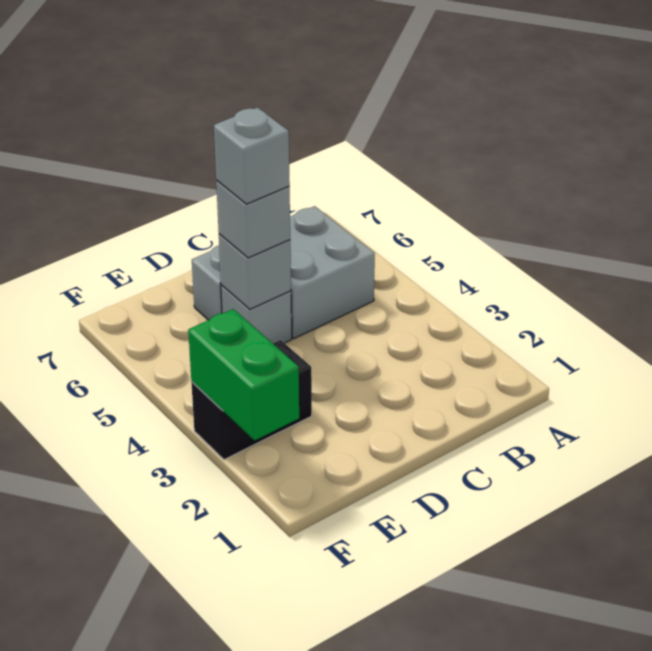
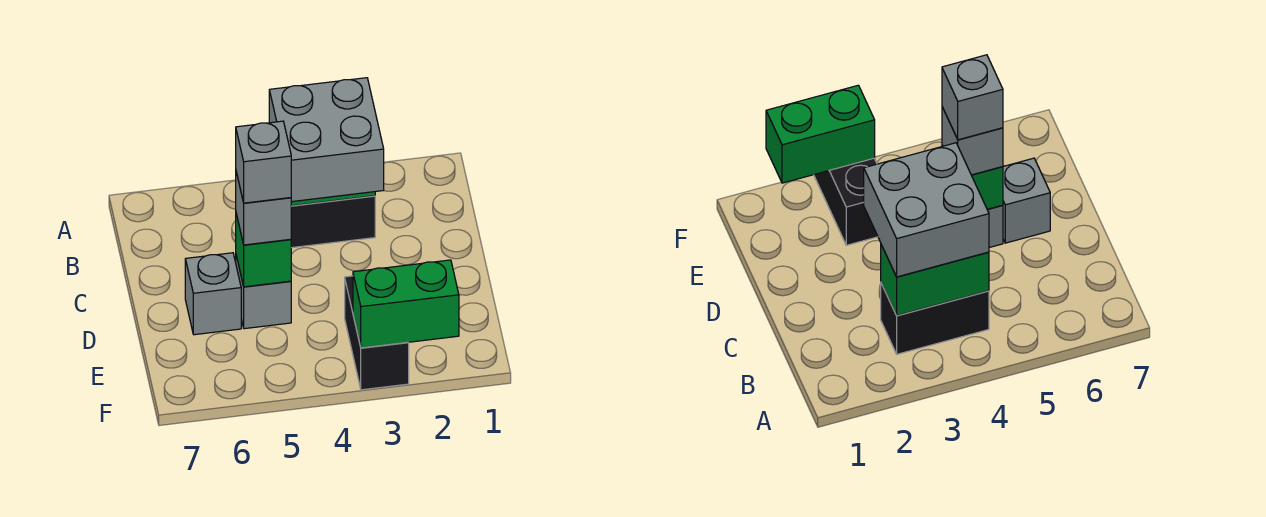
none -> black brick B3:B4 level 1
none -> green brick B3:B4 level 2
grey brick B5:C6 level 1 -> grey brick B3:C4 level 3
grey brick D5 level 2 -> green brick D5 level 2

